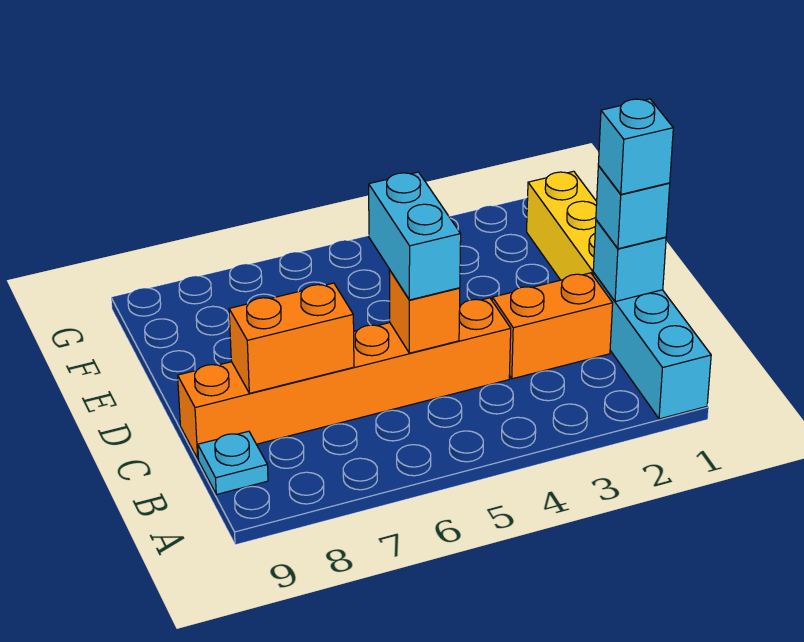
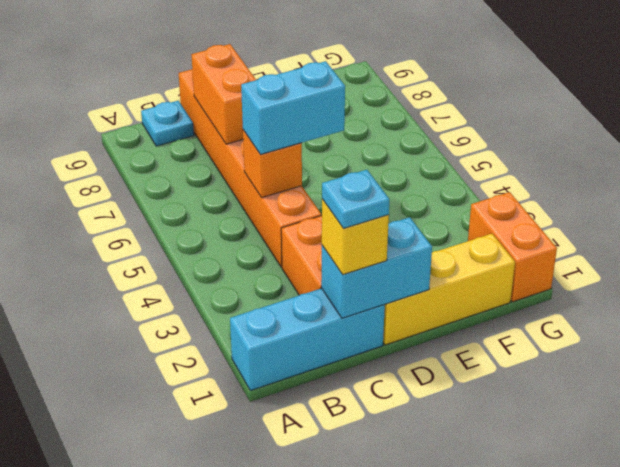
cyan brick C1 level 2 -> cyan brick C1:D1 level 2
cyan brick C1 level 3 -> yellow brick C1 level 3
cyan brick C1 level 4 -> cyan plate C1 level 4
none -> orange brick G1:G2 level 1

